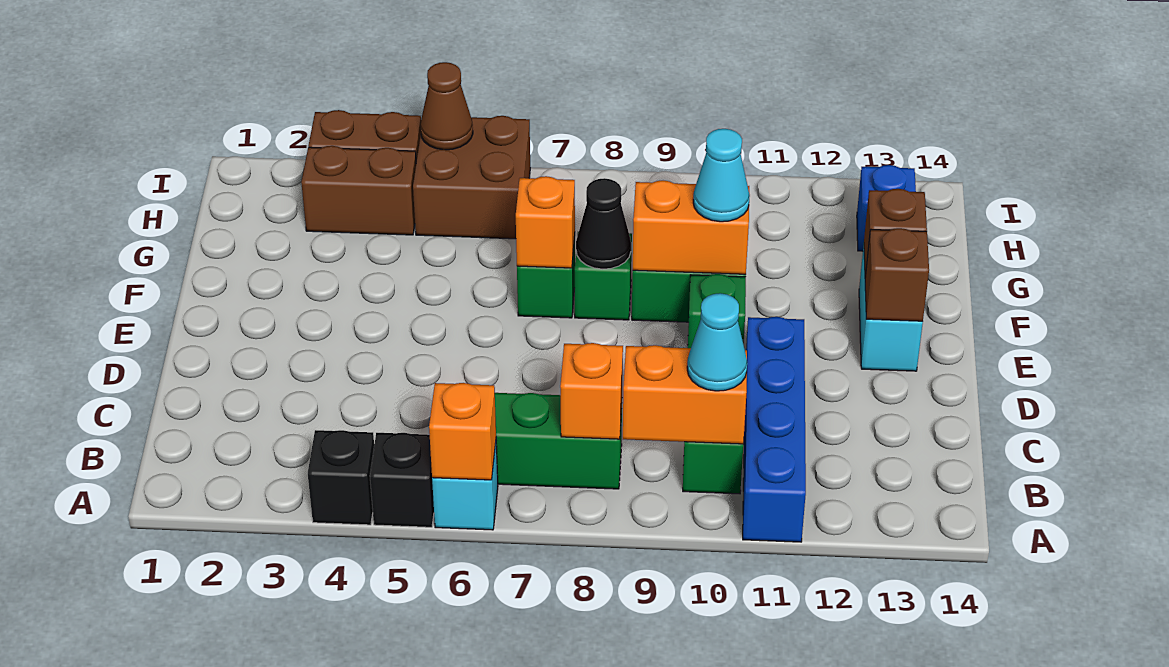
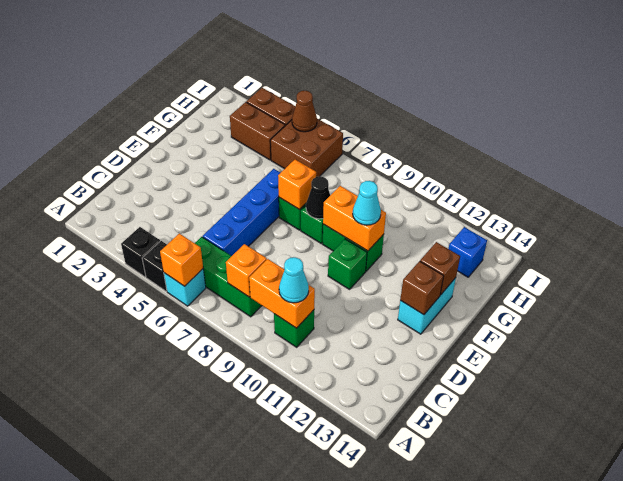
blue brick A11:D11 level 1 -> blue brick C6:F6 level 1

